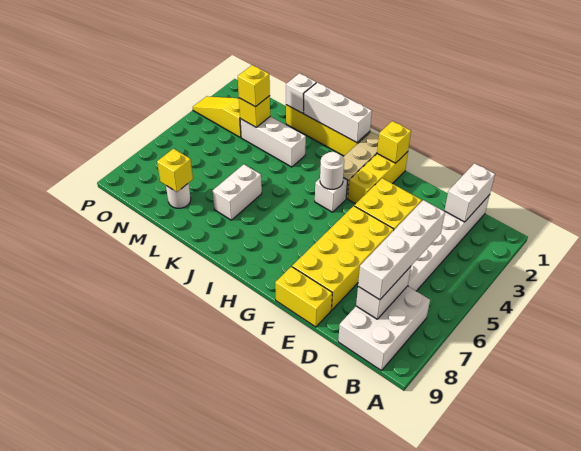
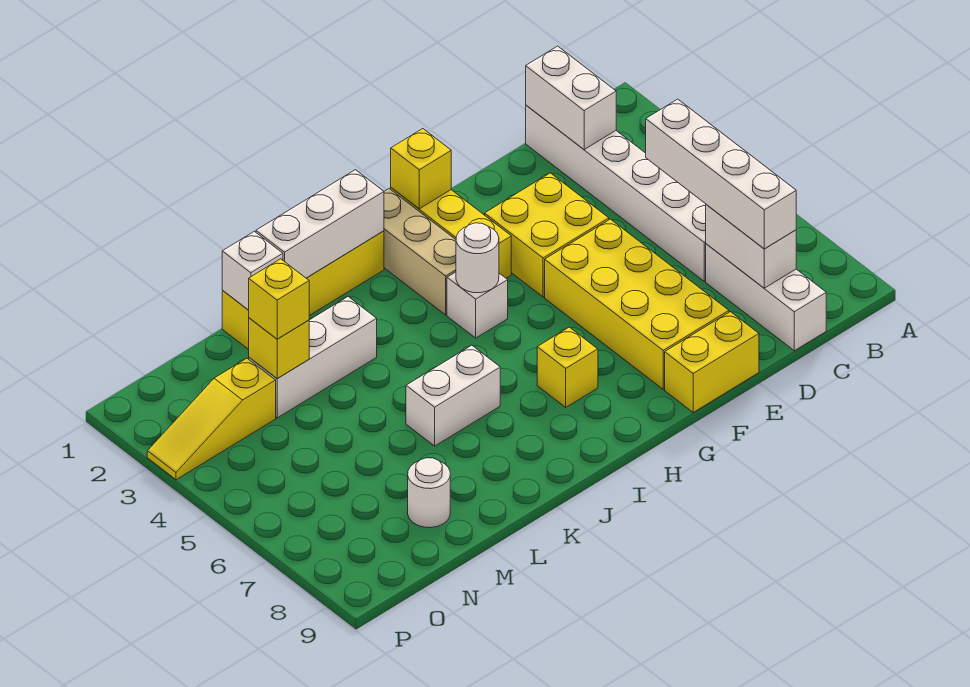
white brick B7:C9 level 1 -> white brick C7:C9 level 1
white brick K6:K7 level 1 -> white brick J6:K6 level 1
yellow brick M8 level 2 -> yellow brick H7 level 1

